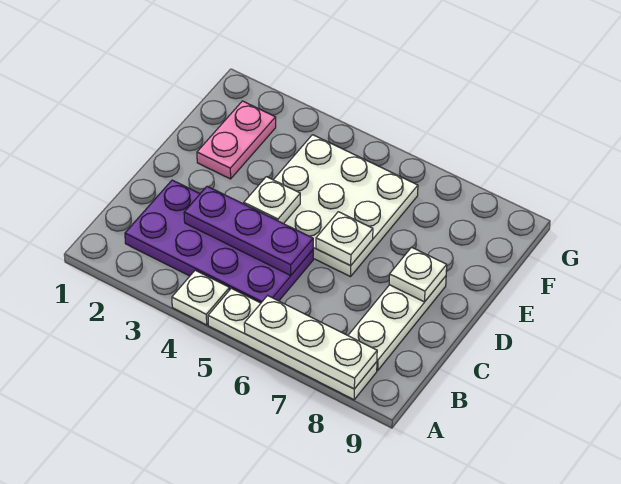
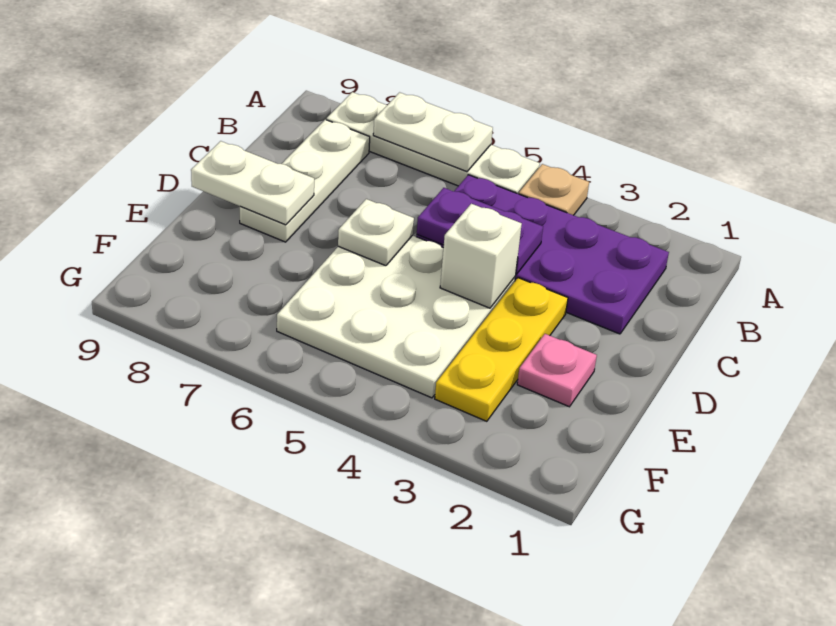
white plate A4 level 1 -> tan plate A4 level 1
white plate A6:A8 level 2 -> white plate A6:A7 level 2
purple plate C3:C5 level 2 -> purple plate C4:C5 level 2
none -> yellow plate D3:F3 level 1
white plate D4 level 2 -> white brick D4 level 2
white plate D8 level 2 -> white plate D8:D9 level 2
pink plate E2:F2 level 1 -> pink plate E2 level 1

